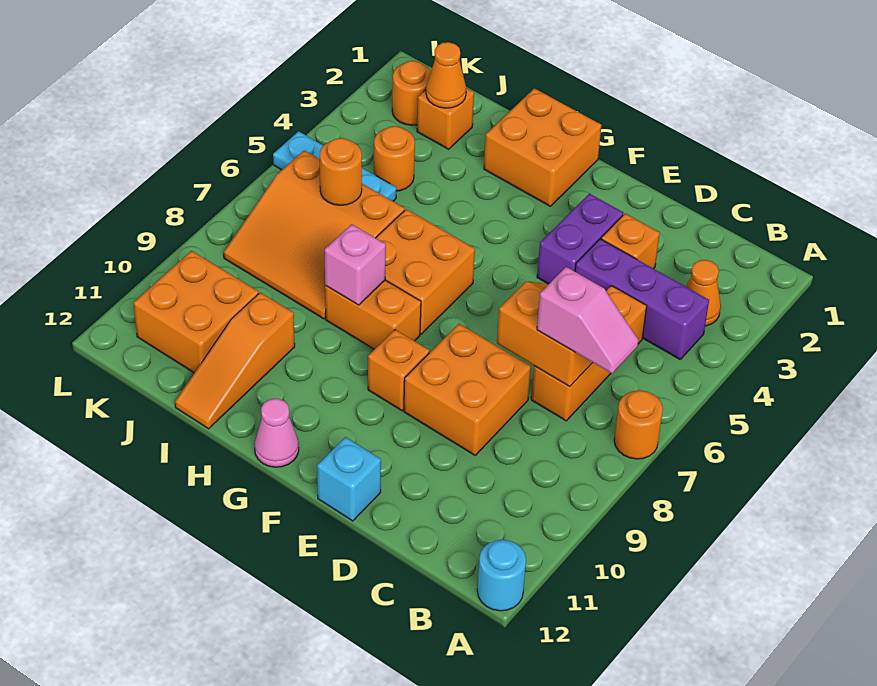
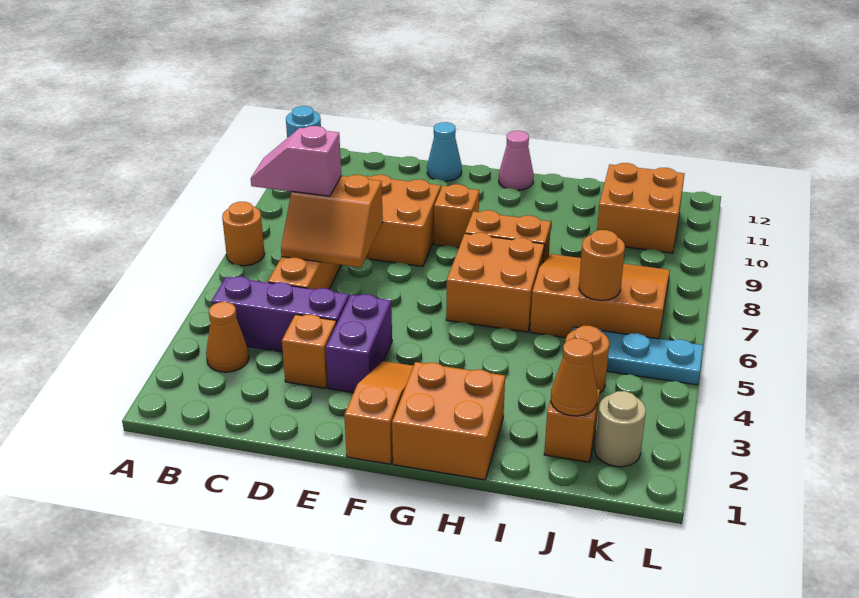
cyan brick E12 level 1 -> cyan cone E12 level 1
pink brick H8 level 2 -> none
orange slope I10:I12 level 1 top 10 -> orange slope F1:F3 level 1 top 1
orange round brick K2 level 1 -> tan round brick K2 level 1

